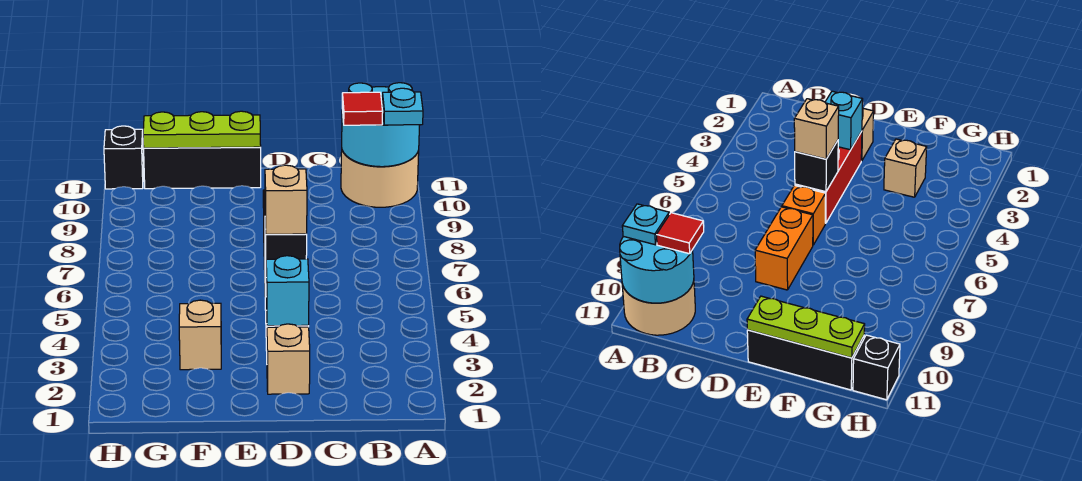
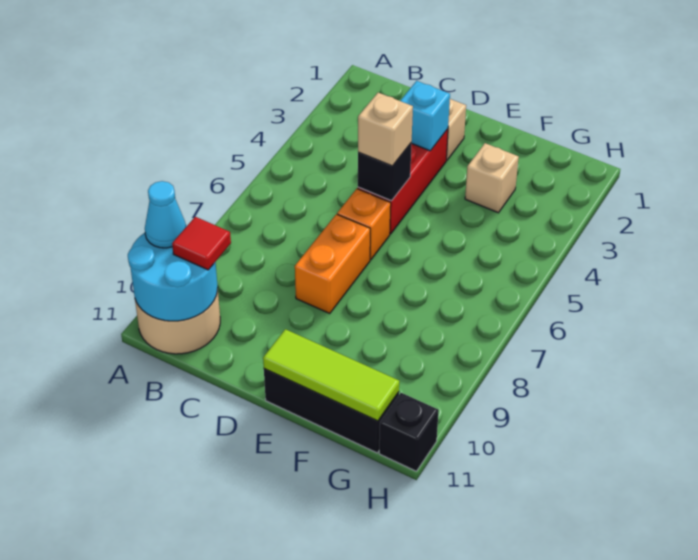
cyan plate A10 level 3 -> cyan cone A10 level 3
lime plate E11:G11 level 2 -> lime tile E11:G11 level 2

